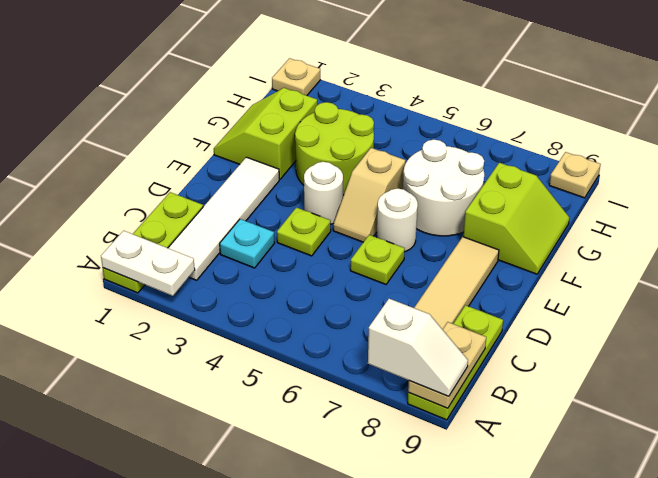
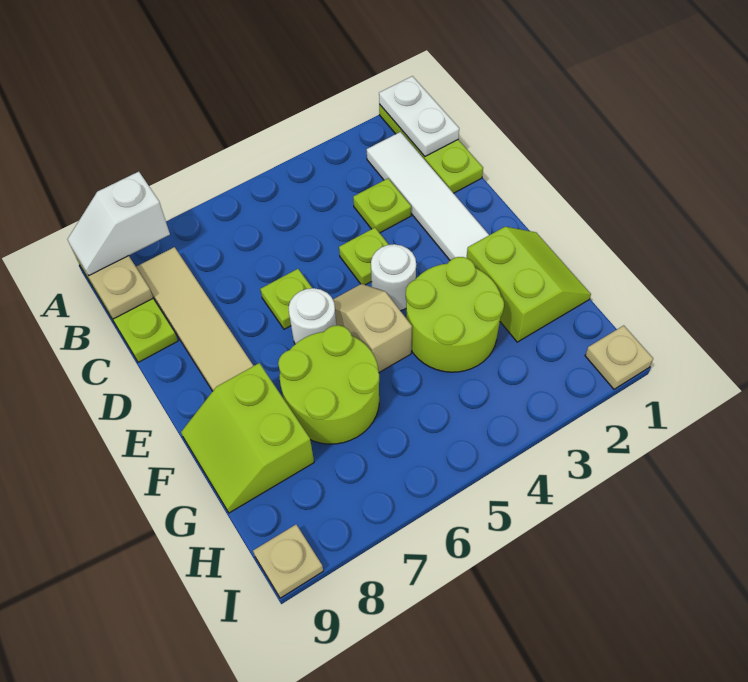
white plate A1:A2 level 2 -> white plate A1:B1 level 2
cyan plate C3 level 1 -> lime plate C3 level 1
white round brick F6:G7 level 1 -> lime round brick F6:G7 level 1

